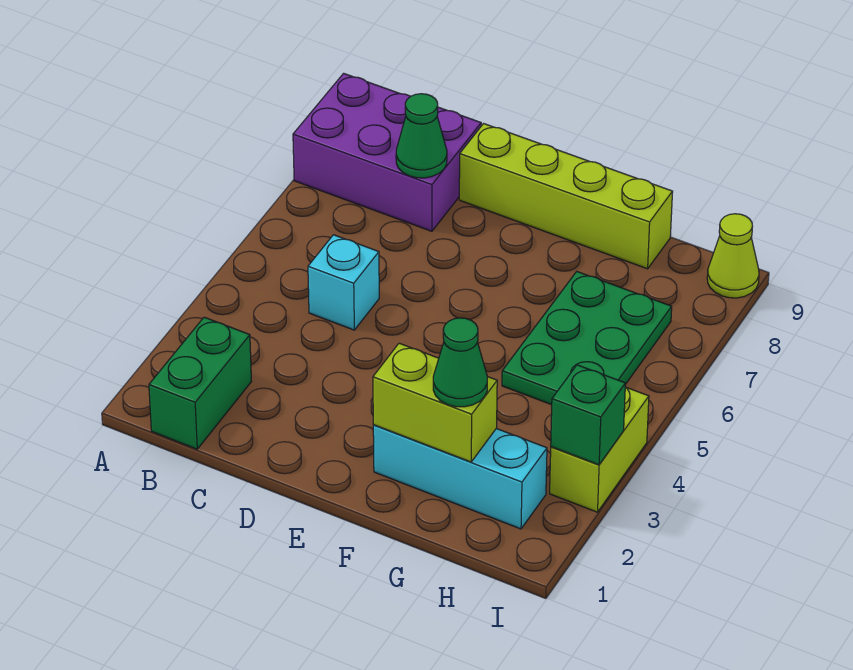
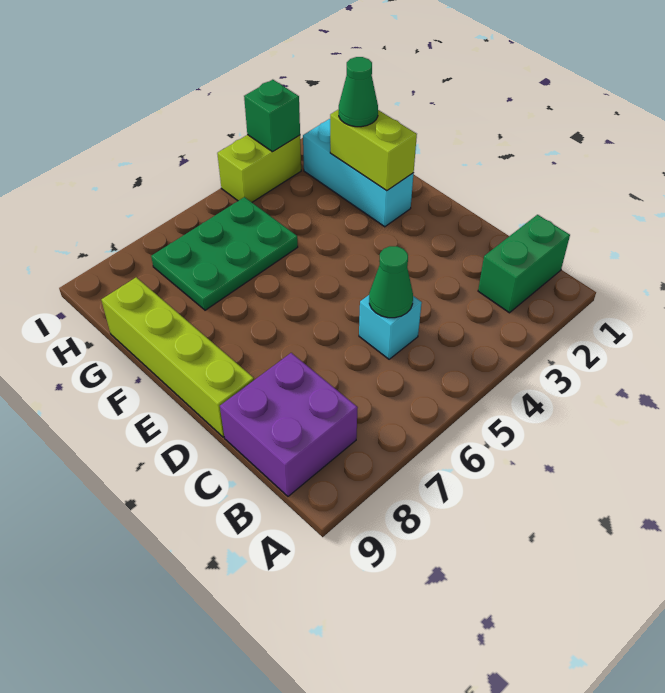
purple brick A8:C9 level 1 -> purple brick B8:C9 level 1
green cone C8 level 2 -> green cone C5 level 2
lime cone I9 level 1 -> none

